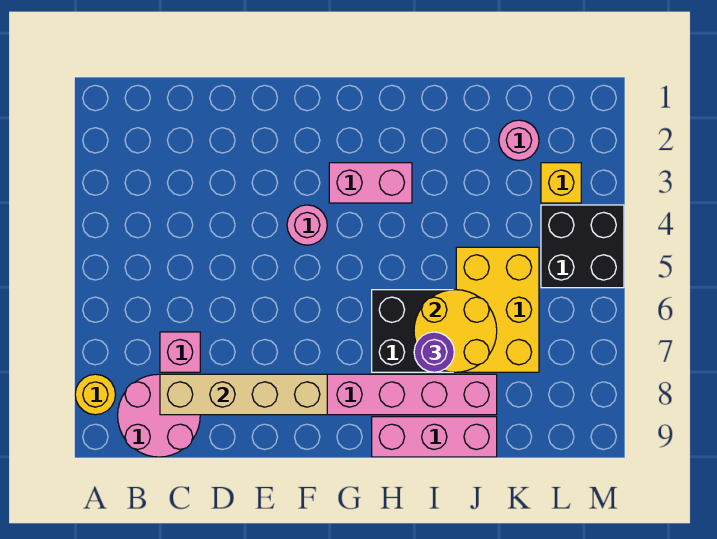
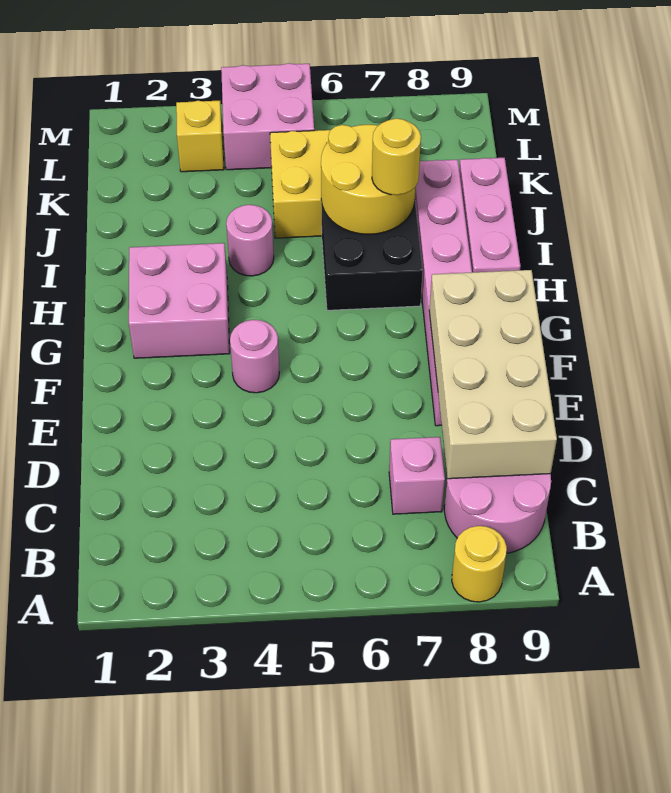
tan brick C8:F8 level 2 -> tan brick C8:F9 level 2
pink brick G3:H3 level 1 -> pink brick G2:H3 level 1
purple round brick I7 level 3 -> yellow round brick I7 level 3
pink round brick K2 level 1 -> pink round brick I4 level 1
black brick L4:M5 level 1 -> pink brick L4:M5 level 1

